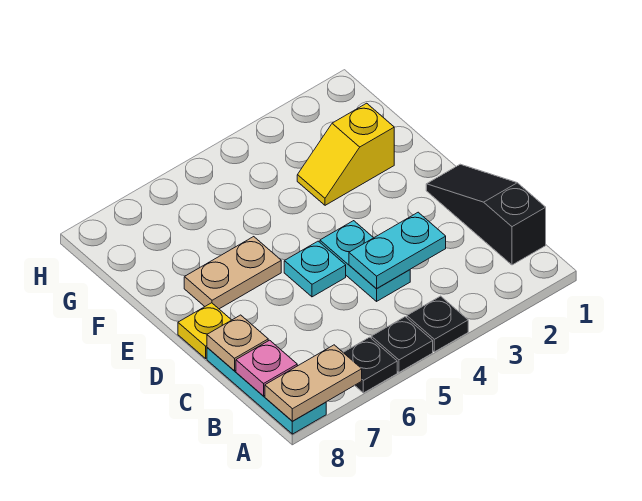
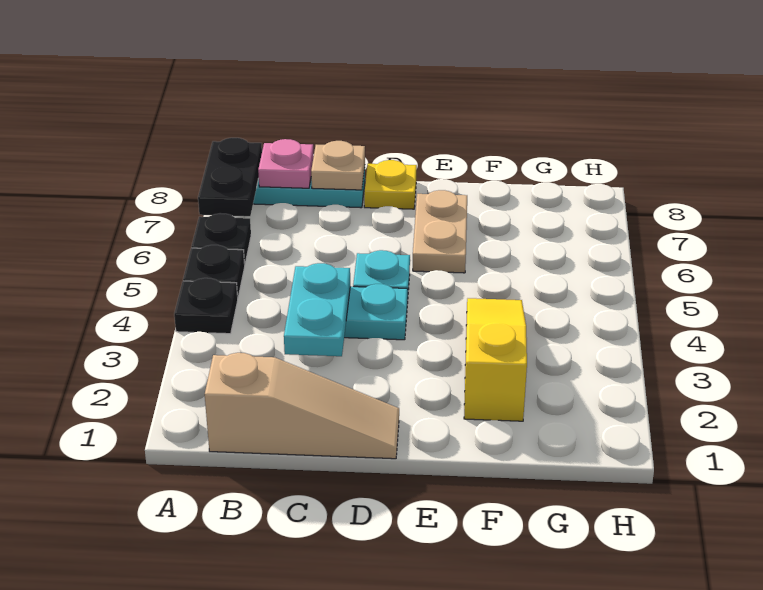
tan plate A7:A8 level 2 -> black plate A7:A8 level 2
black slope B1:D1 level 1 top B -> tan slope B1:D1 level 1 top B
yellow slope F2:F3 level 1 top 2 -> yellow slope F2:F4 level 1 top 2

